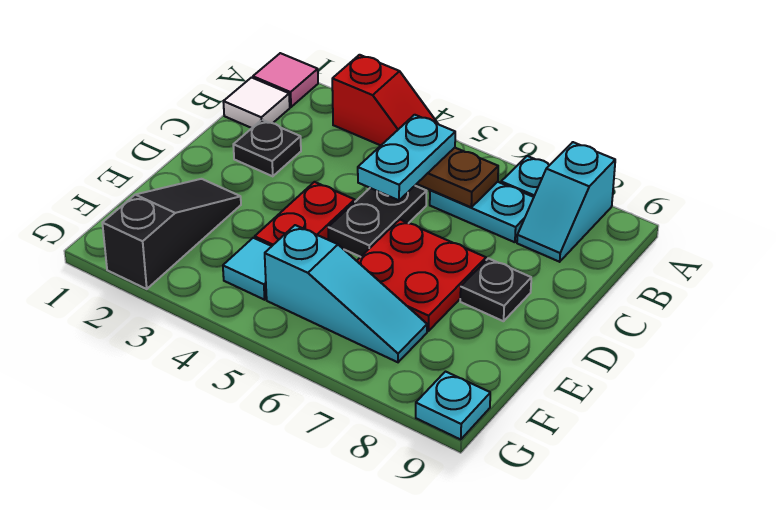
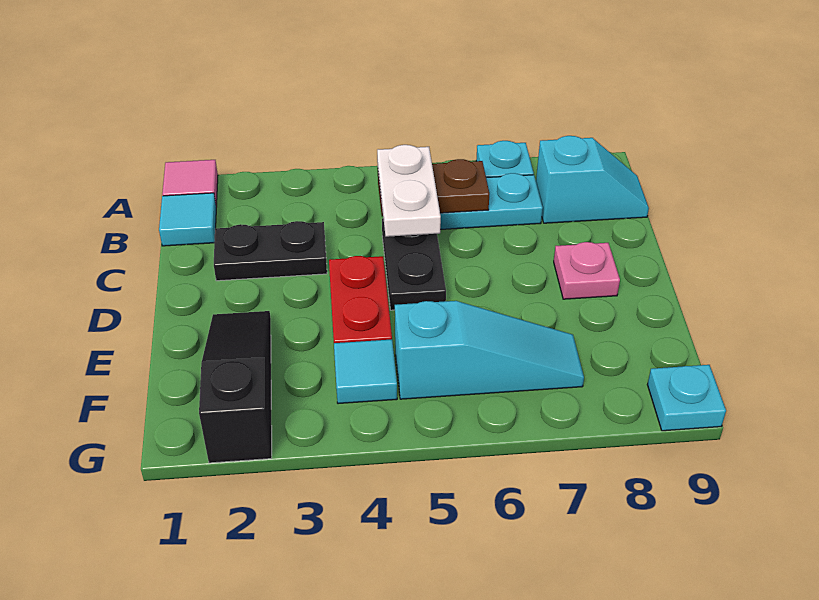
red slope A3:A4 level 1 top 3 -> none
cyan slope A8:B8 level 1 top A -> cyan slope B8:B9 level 1 top 8
white tile B1 level 1 -> cyan tile B1 level 1
cyan plate B5:C5 level 3 -> white plate B5:C5 level 3
black plate C2 level 1 -> black plate C2:C3 level 1
red plate D6:E7 level 1 -> none
black plate D8 level 1 -> pink plate D8 level 1

